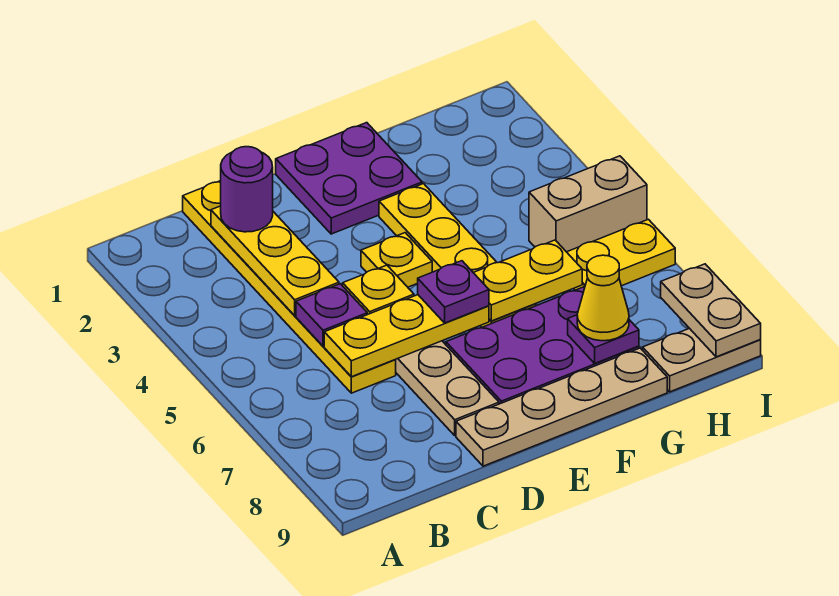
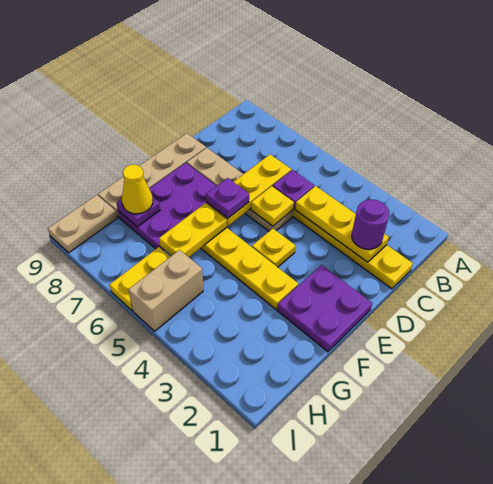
tan plate I8:I9 level 2 -> none

